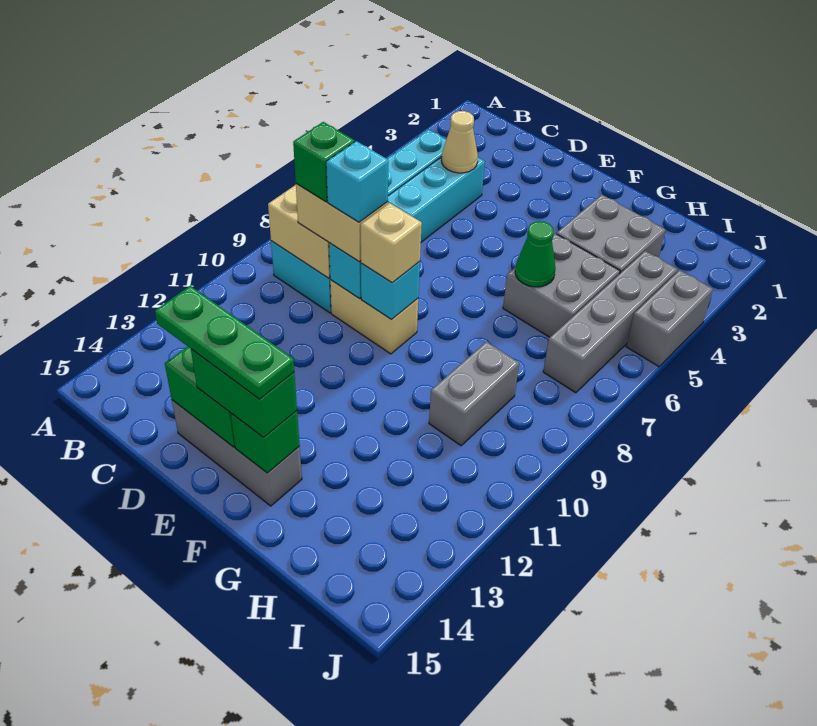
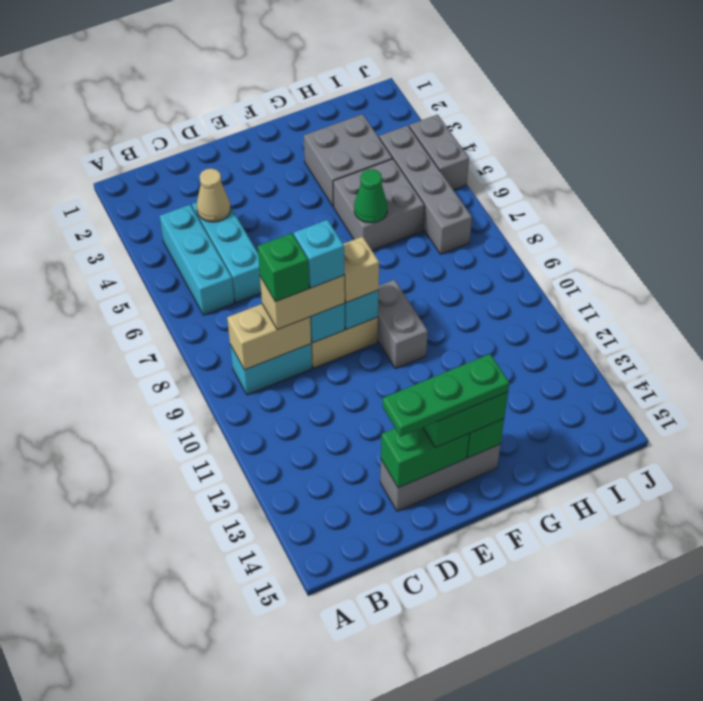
grey brick H9:H10 level 1 -> grey brick F9:F10 level 1

